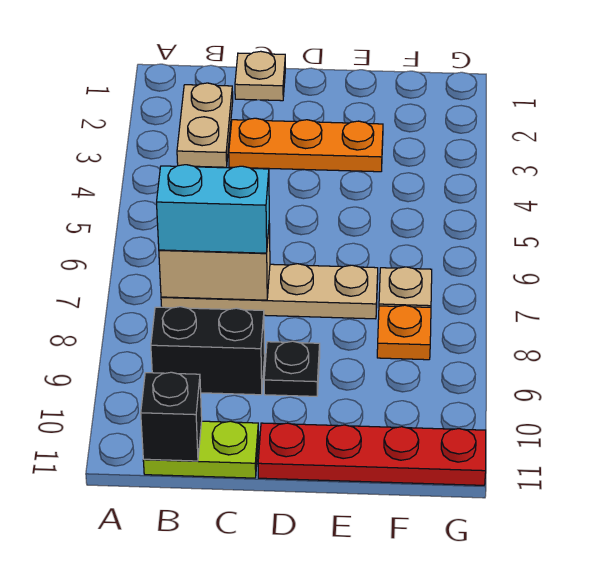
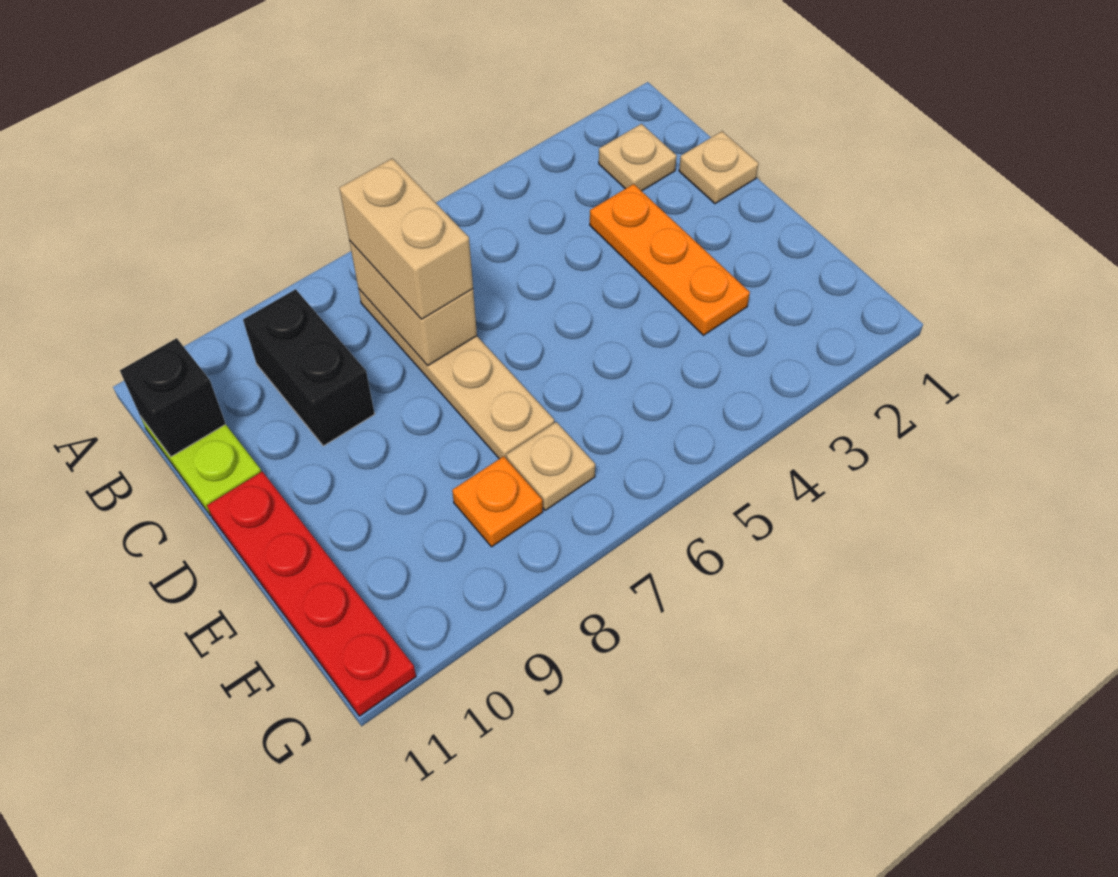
tan plate B2:B3 level 1 -> tan plate B2 level 1
cyan brick B7:C7 level 3 -> tan brick B7:C7 level 3
black plate D9 level 1 -> none

